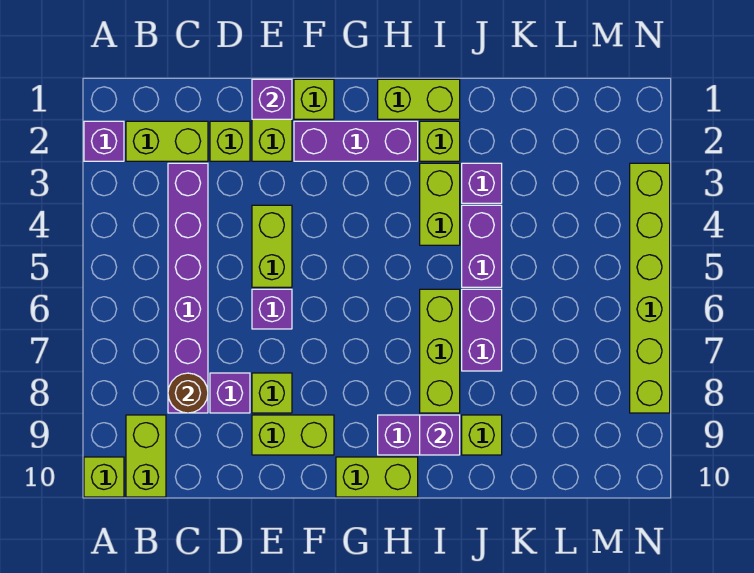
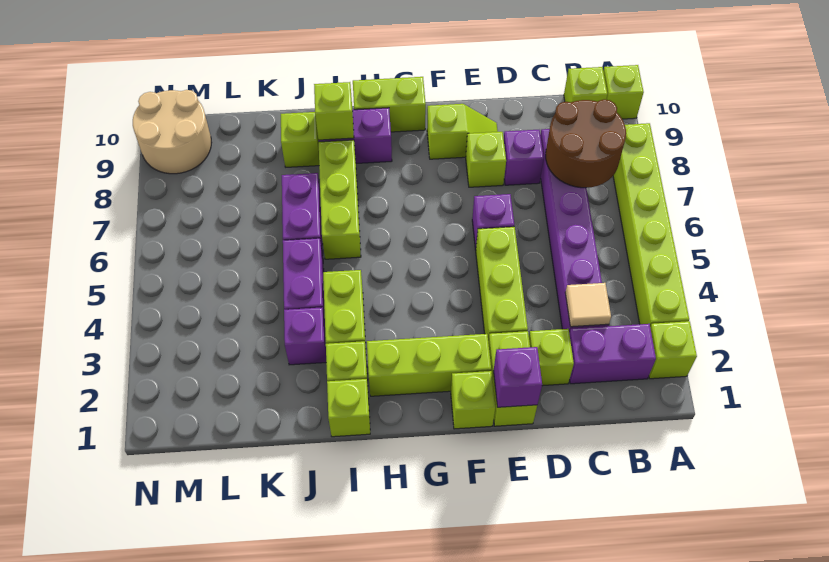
purple brick A2 level 1 -> lime brick A2 level 1
lime brick B2:C2 level 1 -> purple brick B2:C2 level 1
lime brick B9:B10 level 1 -> lime brick B10 level 1
none -> tan tile C3 level 2
brown round brick C8 level 2 -> brown round brick B7:C8 level 2
lime brick E4:E5 level 1 -> lime brick E3:E5 level 1
lime brick E9:F9 level 1 -> lime slope E9:F9 level 1 top F
purple brick F2:H2 level 1 -> lime brick F2:H2 level 1
lime brick H1:I1 level 1 -> lime brick I1 level 1
purple brick I9 level 2 -> lime brick I9 level 2
none -> tan round brick M9:N10 level 1
lime brick N3:N8 level 1 -> lime brick A3:A8 level 1

